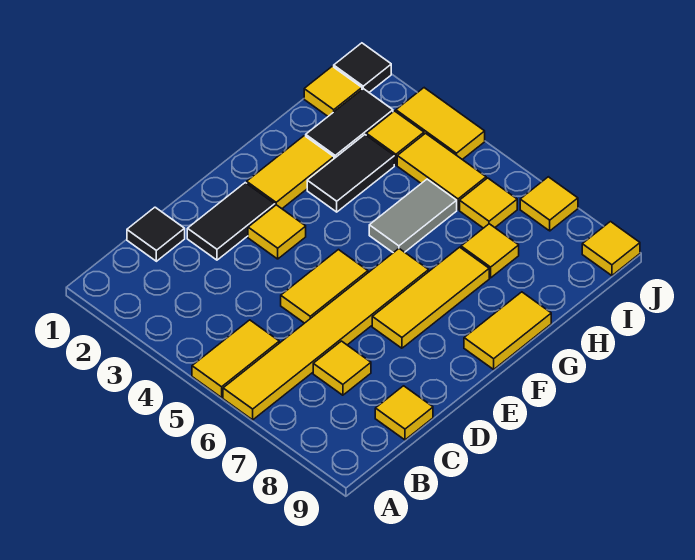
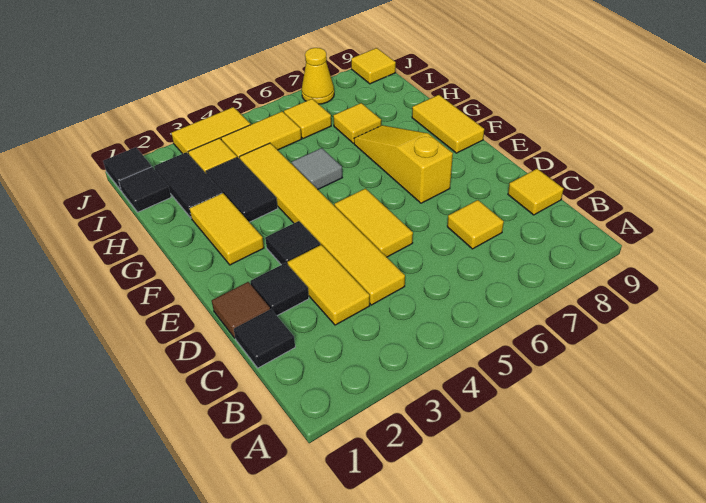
yellow tile A5:B5 level 1 -> yellow tile C3:D3 level 1
yellow tile A6:F6 level 1 -> yellow tile C4:H4 level 1
none -> brown tile D1 level 1
black tile D2:E2 level 1 -> black tile D2 level 1
yellow tile E3 level 1 -> black tile E3 level 1
yellow tile E7:G7 level 1 -> yellow slope E7:G7 level 1 top E
grey tile G5:H5 level 1 -> grey tile G5 level 1
yellow tile I1 level 1 -> black tile I1 level 1
yellow tile J7 level 1 -> yellow cone J7 level 1

